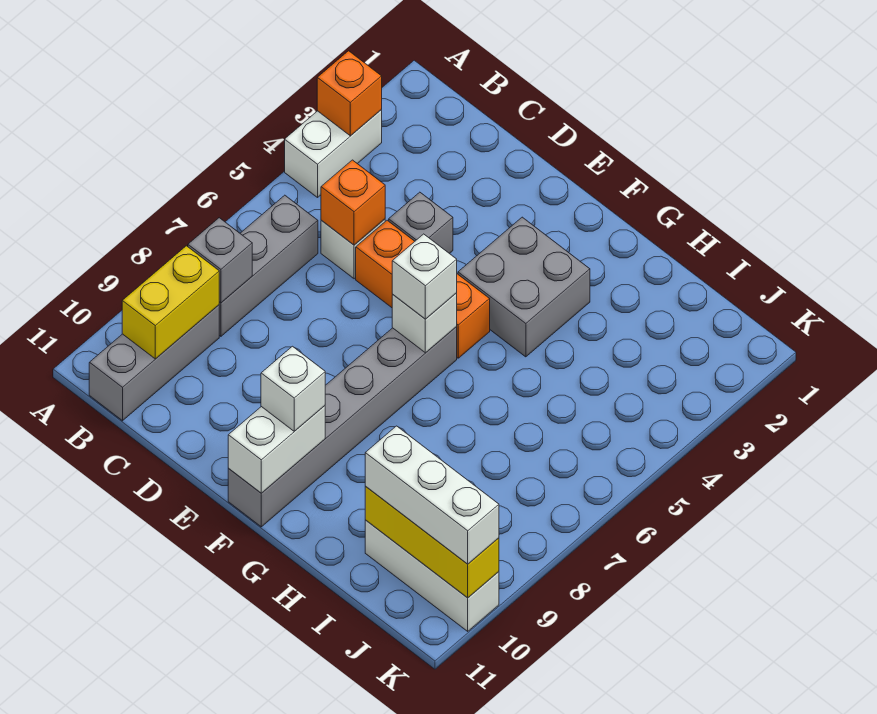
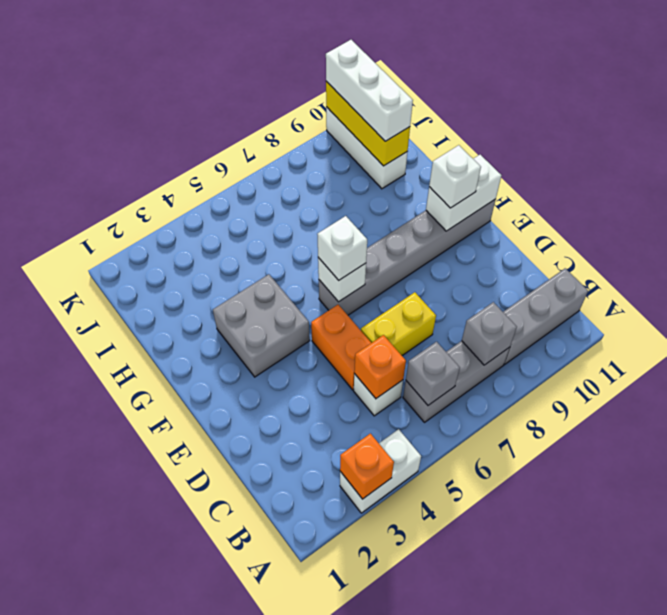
yellow brick B9:B10 level 2 -> yellow brick D6:D7 level 1
grey brick D4 level 1 -> grey brick B6 level 2
orange brick D5:F5 level 1 -> orange brick D5:E5 level 1

